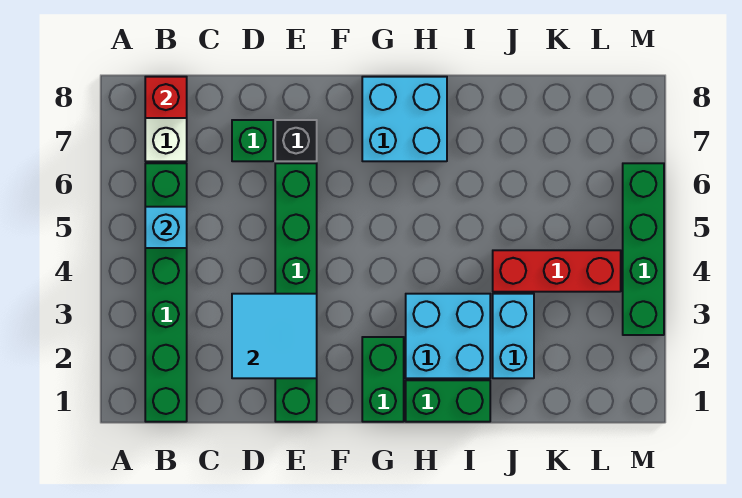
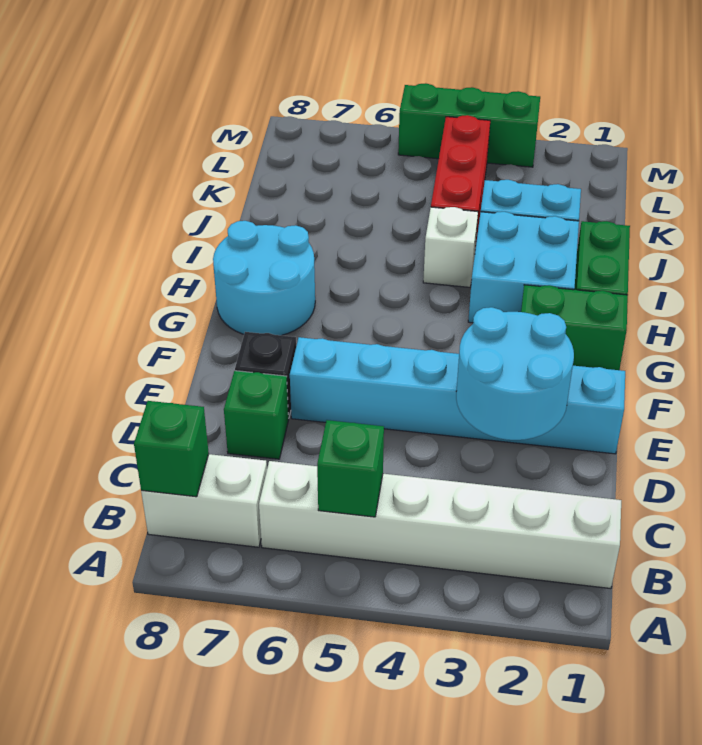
green brick B1:B6 level 1 -> white brick B1:B6 level 1
cyan brick B5 level 2 -> green brick B5 level 2
red brick B8 level 2 -> green brick B8 level 2
cyan tile D2:E3 level 2 -> cyan round brick D2:E3 level 2
green brick E1:E6 level 1 -> cyan brick E1:E6 level 1
cyan brick G7:H8 level 1 -> cyan round brick G7:H8 level 1
none -> white brick I4 level 1
green brick M3:M6 level 1 -> green brick M3:M5 level 1

